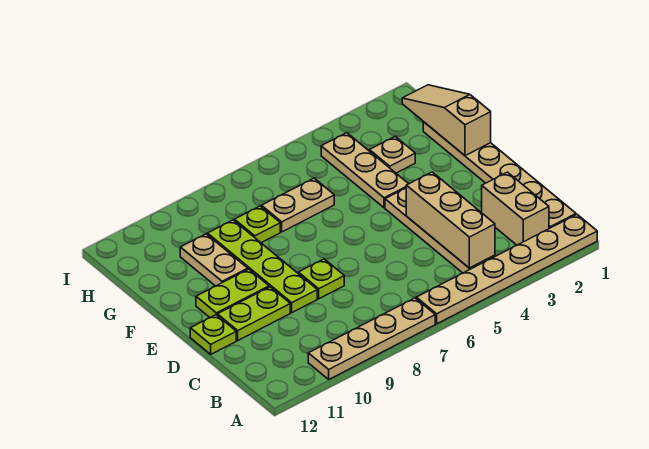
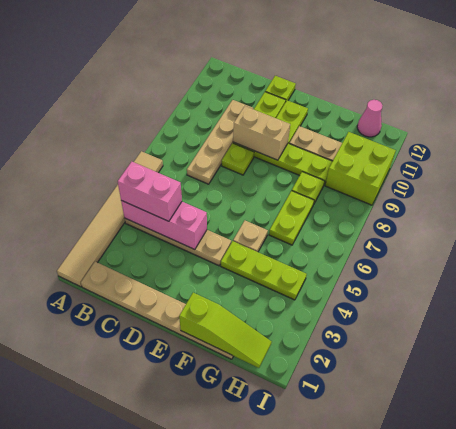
tan plate A1:A6 level 1 -> tan tile A1:A6 level 1
tan plate A7:A10 level 1 -> tan plate C7:C10 level 1
tan brick B2:C2 level 1 -> tan brick D9:E9 level 2
tan brick B4:D4 level 2 -> pink brick B4:D4 level 2
none -> pink brick B4:C4 level 3
tan slope F1:H1 level 2 top F -> lime slope F1:H1 level 2 top F
tan plate F4:H4 level 1 -> lime plate F4:H4 level 1
tan plate G3 level 1 -> tan plate F5 level 1
tan plate G6:G7 level 1 -> lime plate G6:G7 level 1
none -> lime brick H9:I10 level 1
none -> pink cone H12 level 1

